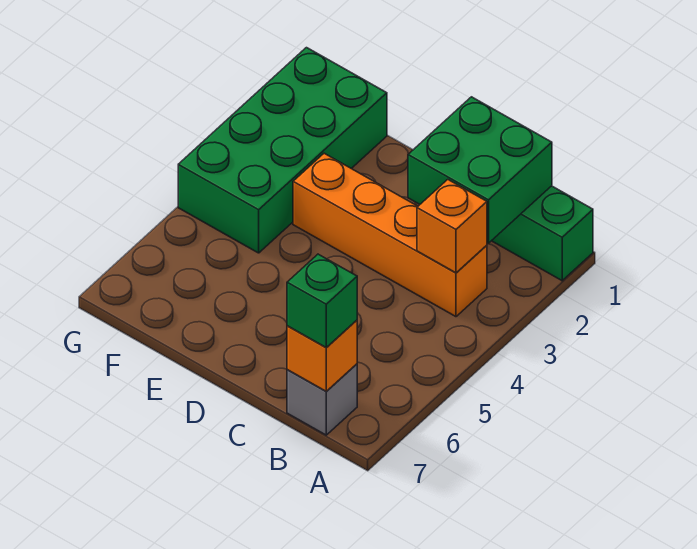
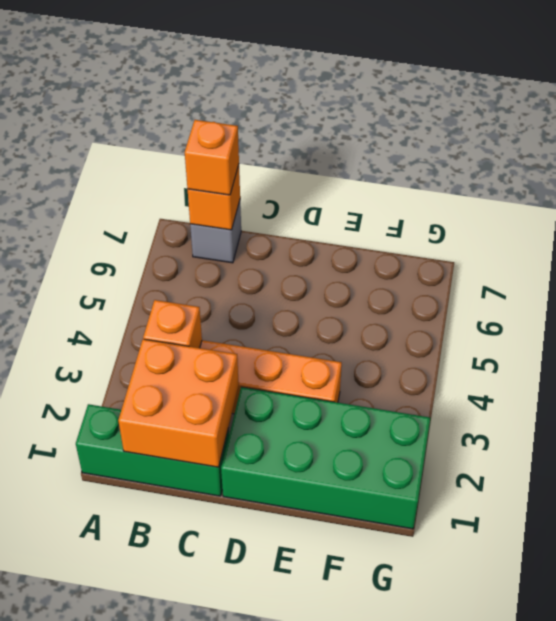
green brick B1:C2 level 2 -> orange brick B1:C2 level 2
green brick B7 level 3 -> orange brick B7 level 3
green brick F1:G4 level 1 -> green brick D1:G2 level 1

